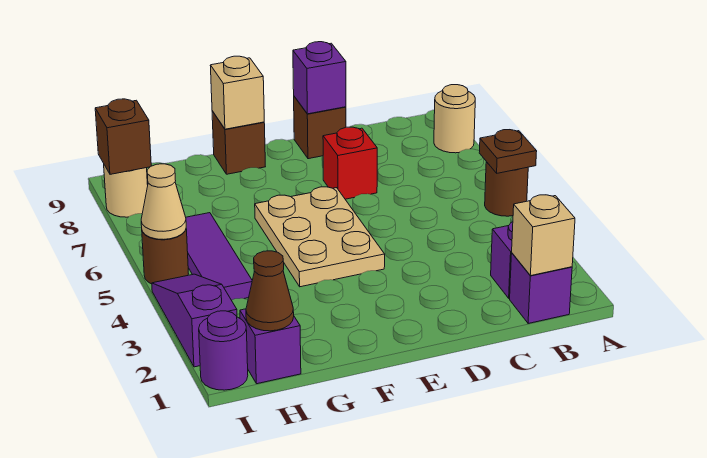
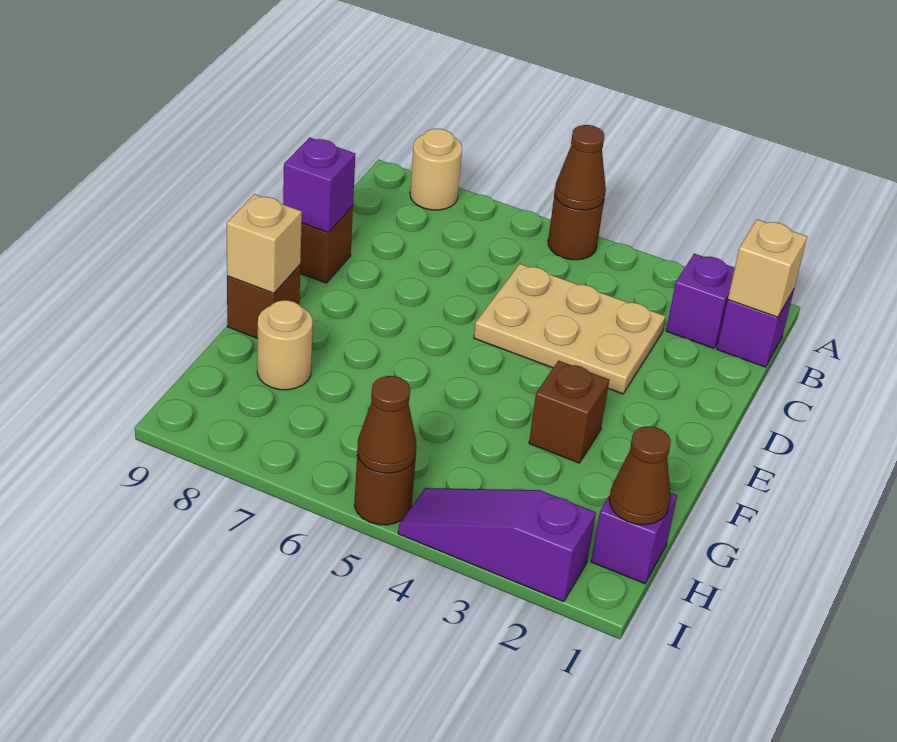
brown plate A5 level 2 -> brown cone A5 level 2
red brick D7 level 1 -> none
tan plate E4:F6 level 1 -> tan plate C3:D5 level 1
purple tile H4:H6 level 1 -> none
purple round brick I1 level 1 -> none
tan cone I5 level 2 -> brown cone I5 level 2
tan round brick I8 level 1 -> tan round brick G8 level 1
brown brick I8 level 2 -> brown brick F3 level 1

